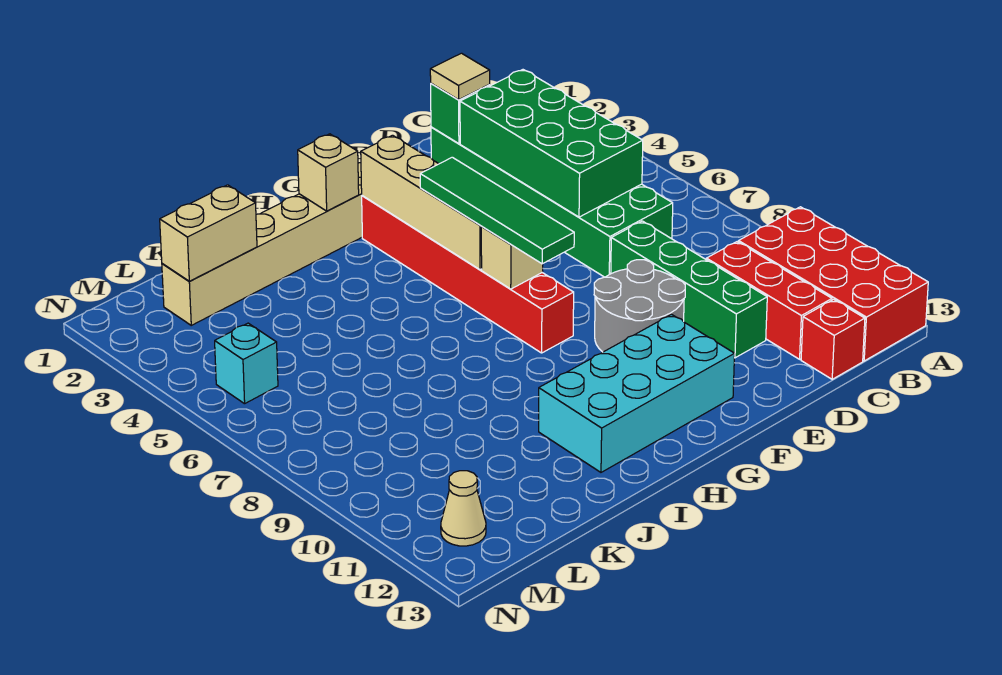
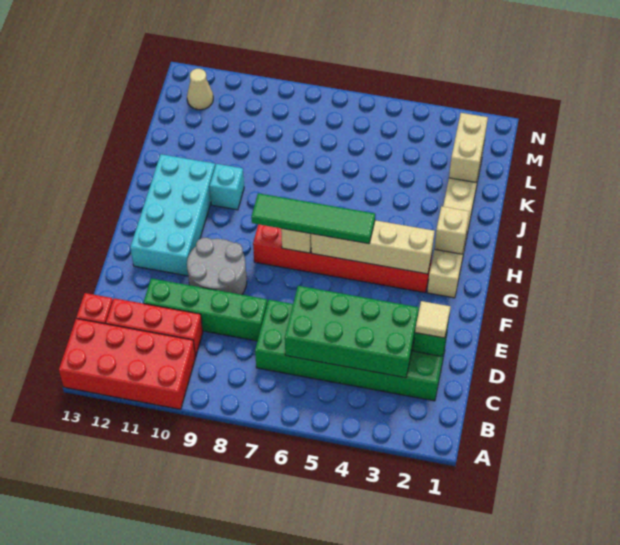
cyan brick M5 level 1 -> cyan brick I10 level 1

